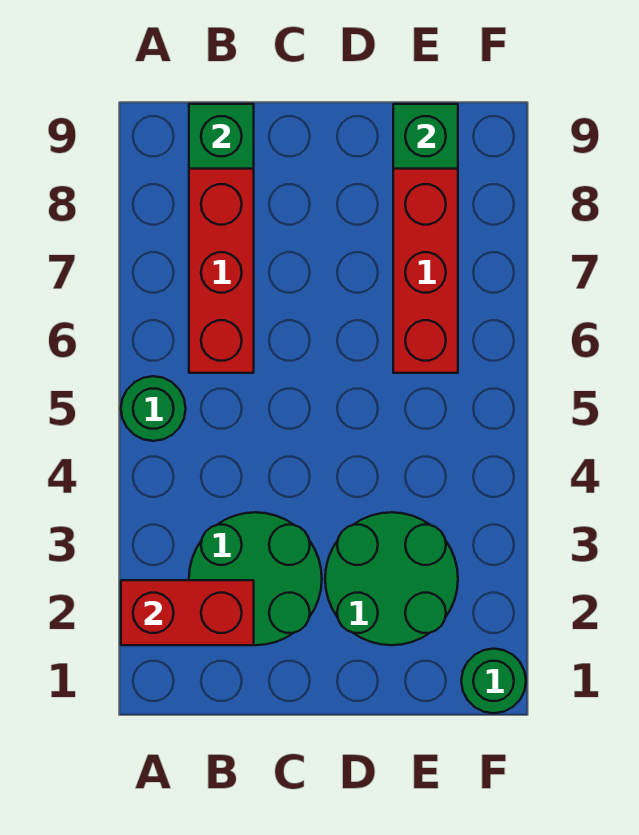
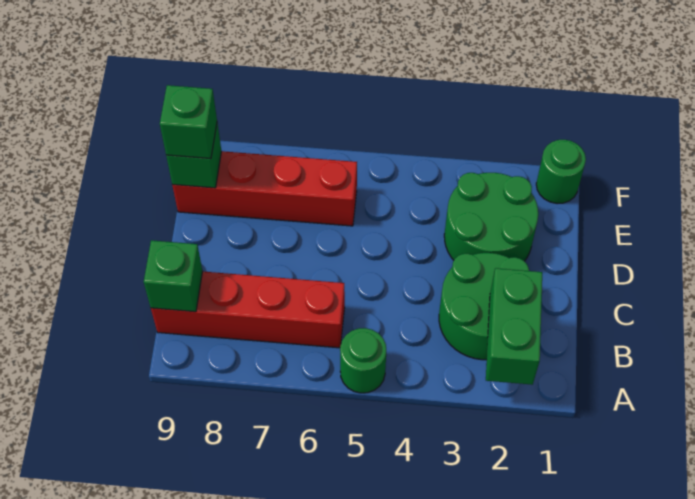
red brick A2:B2 level 2 -> green brick A2:B2 level 2
none -> green brick E9 level 3

